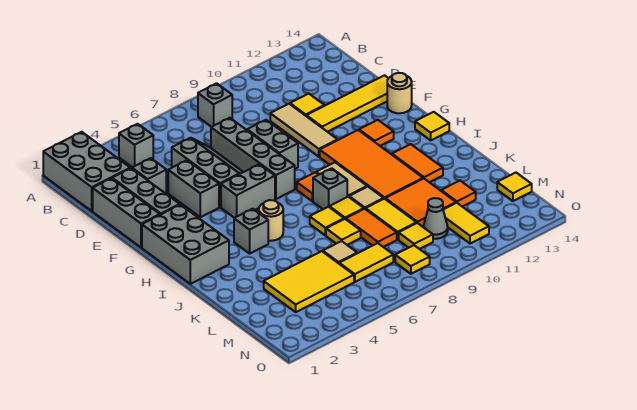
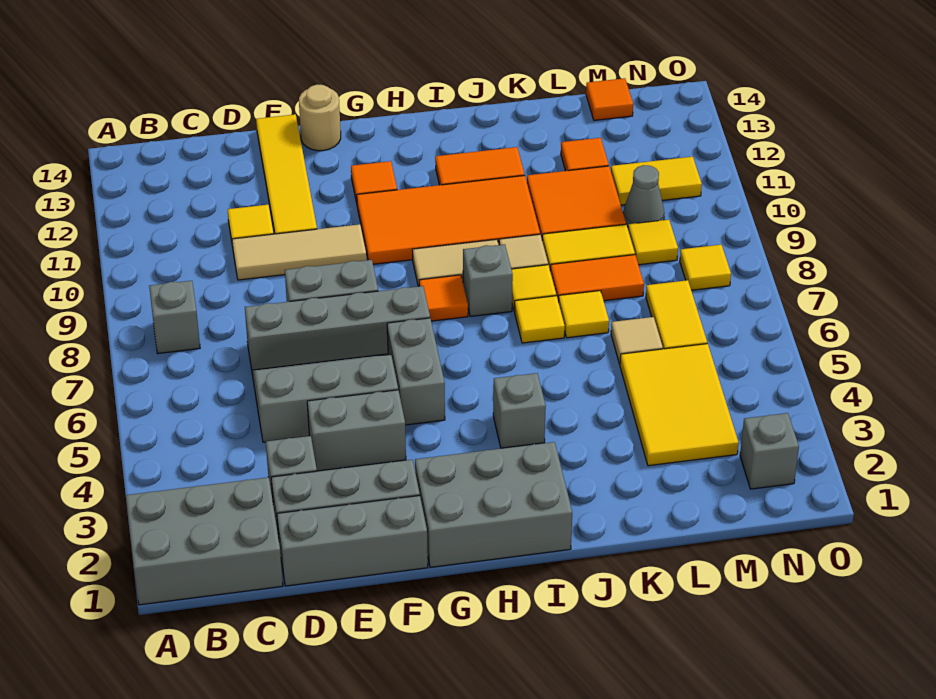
grey brick B4 level 1 -> grey brick N2 level 1
yellow tile H14 level 1 -> none
tan round brick I5 level 1 -> none
yellow tile M14 level 1 -> orange tile M14 level 1

